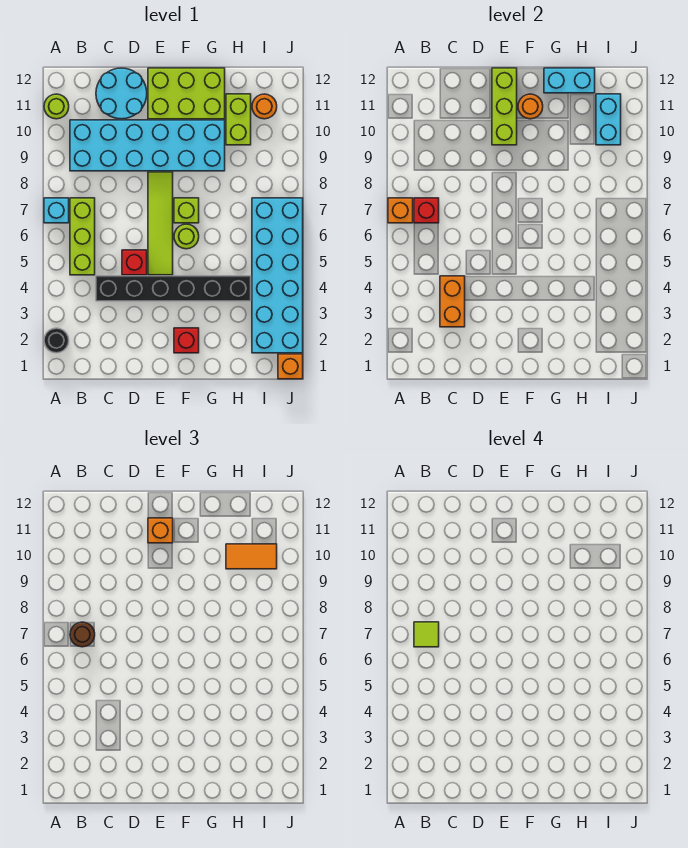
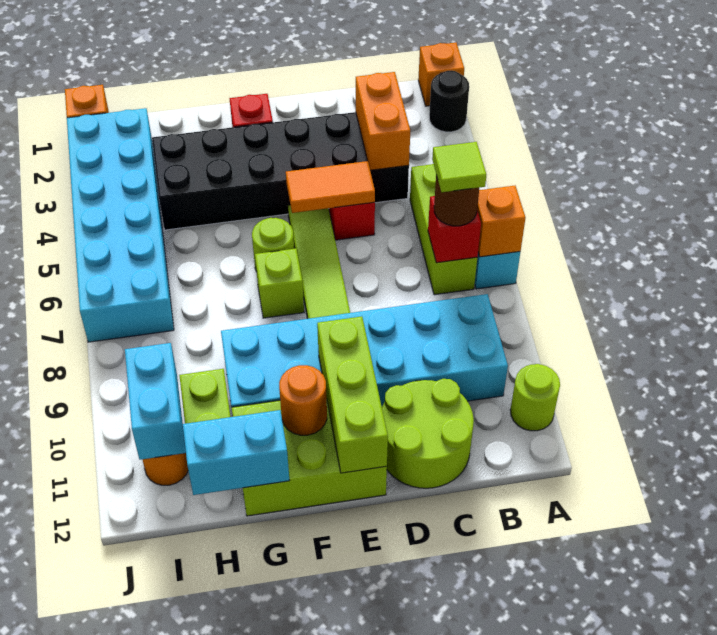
black brick C4:H4 level 1 -> black brick C3:H4 level 1
cyan round brick C11:D12 level 1 -> lime round brick C11:D12 level 1
orange brick E11 level 3 -> orange brick A1 level 1
orange tile H10:I10 level 3 -> orange tile D5:E5 level 2

